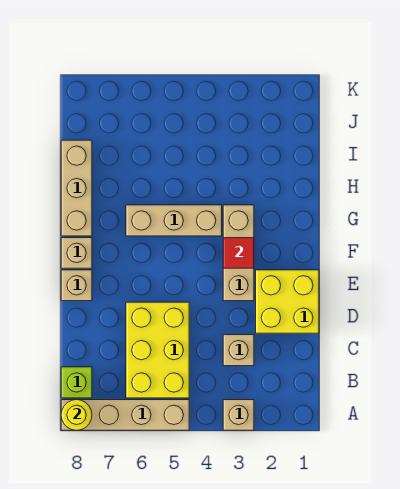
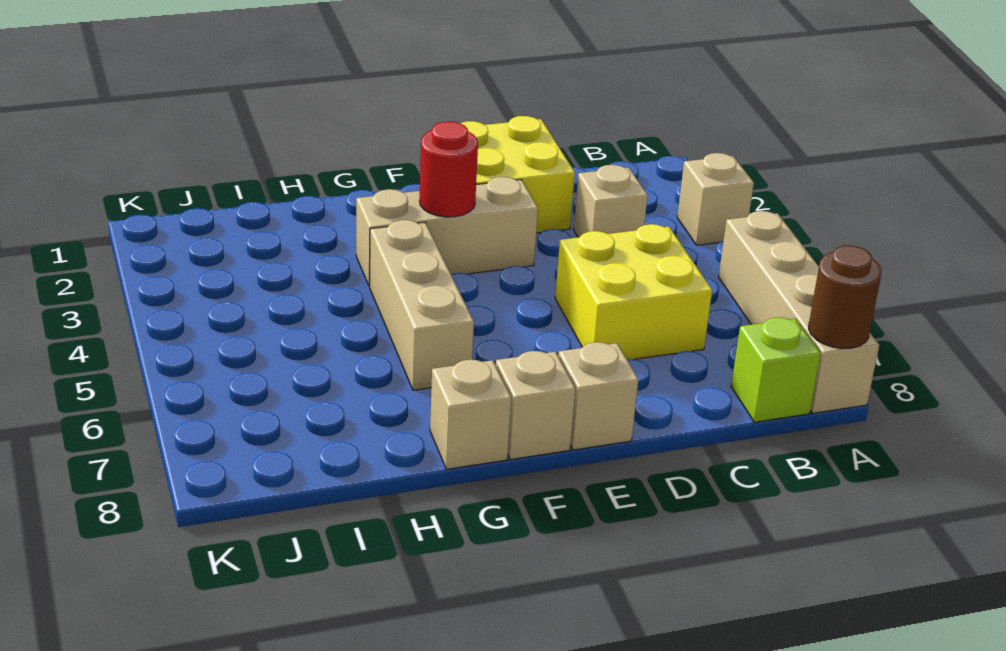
yellow round brick A8 level 2 -> brown round brick A8 level 2
yellow brick B5:D6 level 1 -> yellow brick C5:D6 level 1
red tile F3 level 2 -> red round brick F3 level 2
tan brick G8:I8 level 1 -> tan brick G8 level 1

